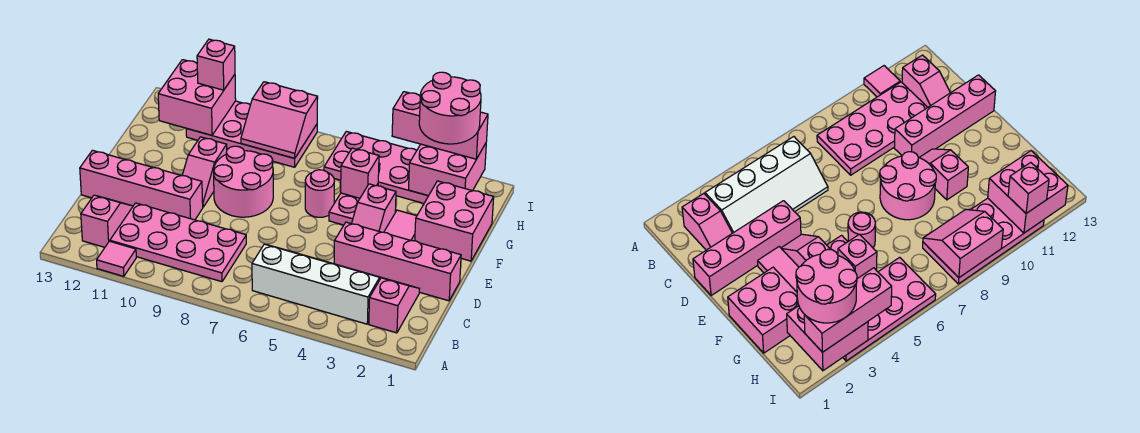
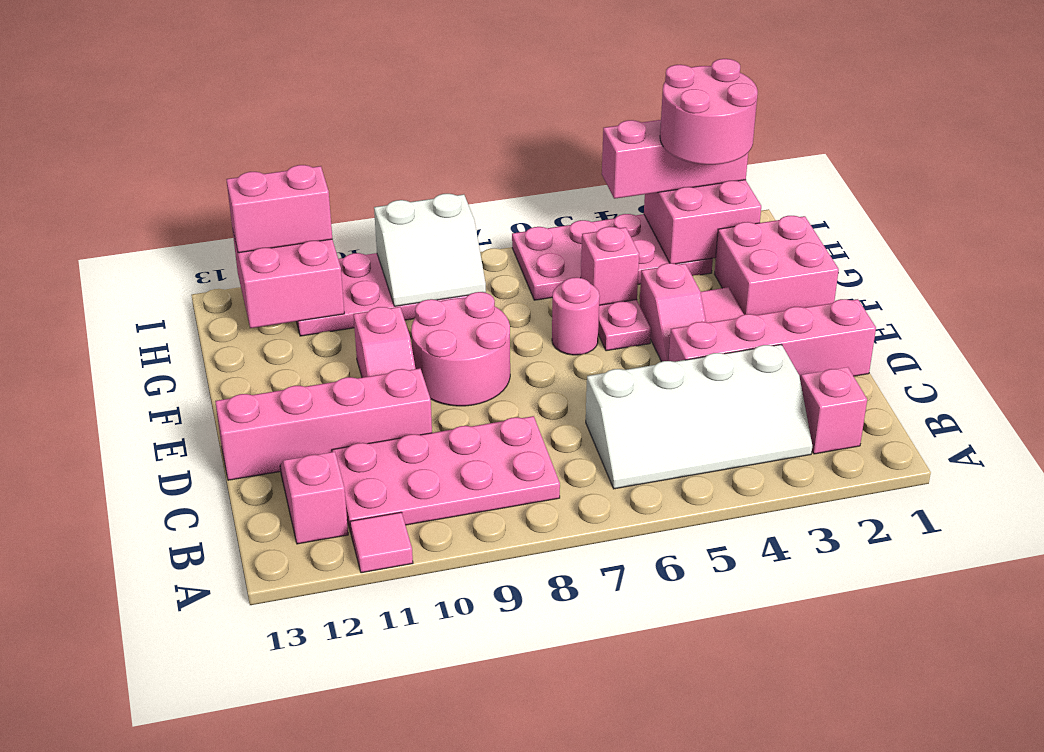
white slope B3:C6 level 1 top B -> white slope B3:C6 level 1 top C
pink slope H8:I9 level 2 top I -> white slope H8:I9 level 2 top I
pink brick I11 level 3 -> pink brick I11:I12 level 3

